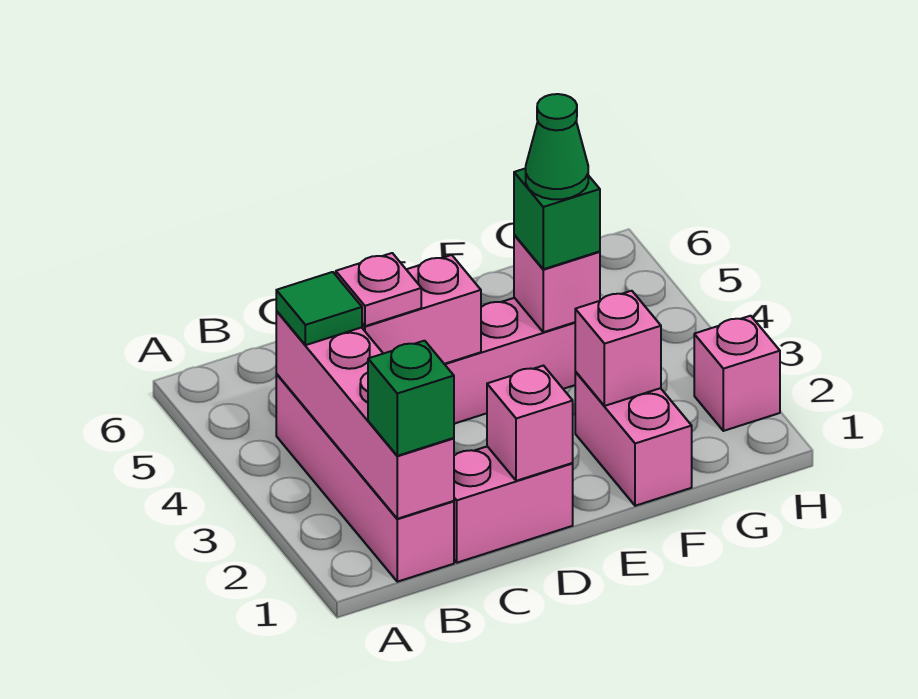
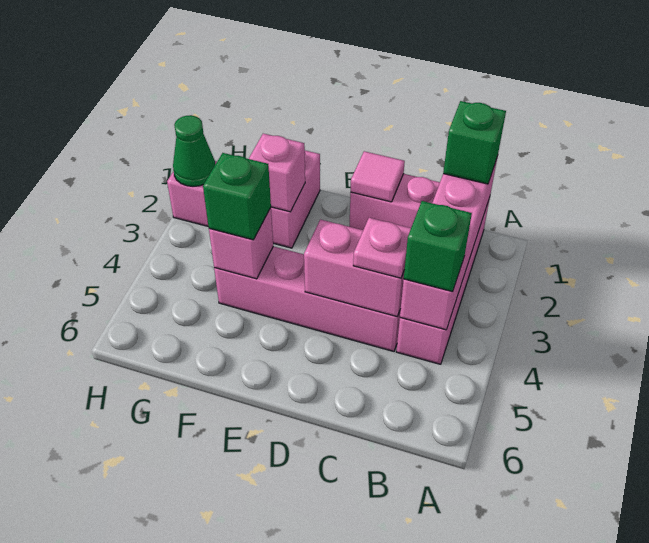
green tile B4 level 3 -> green brick B4 level 3
pink brick D1 level 2 -> pink tile D1 level 2
green cone F4 level 4 -> green cone H2 level 2

